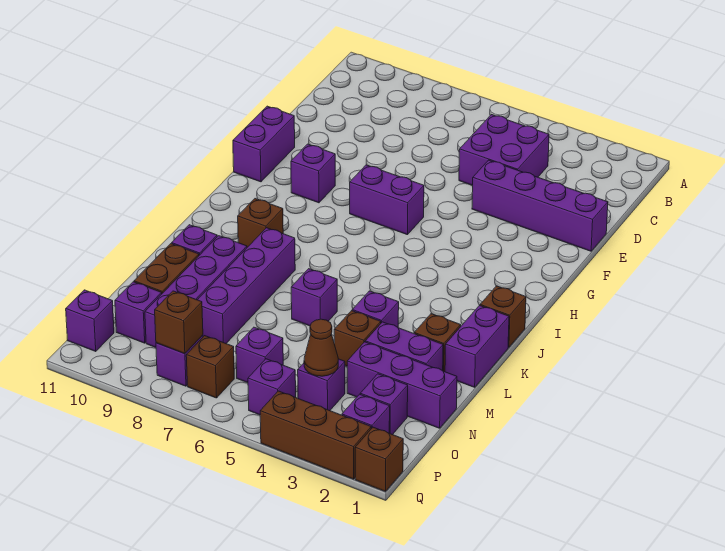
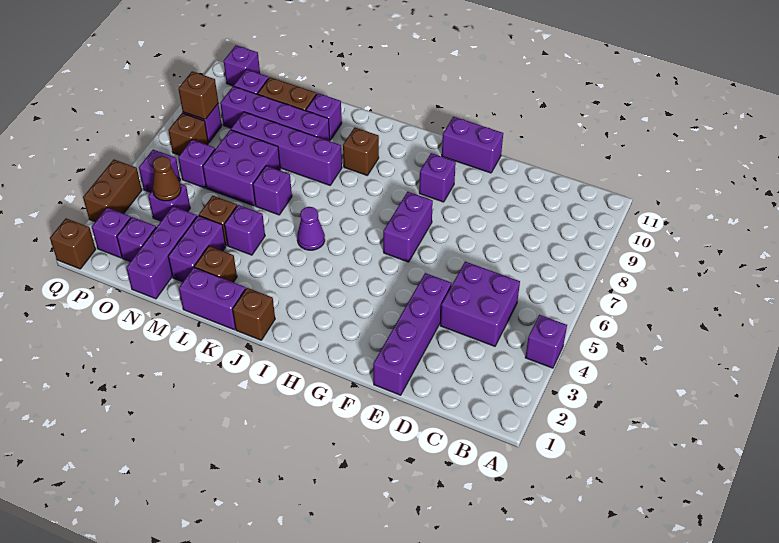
none -> purple brick A4 level 1
none -> purple cone J5 level 1
none -> purple brick M6:N7 level 1
brown brick Q2:Q4 level 1 -> brown brick Q3:Q4 level 1

